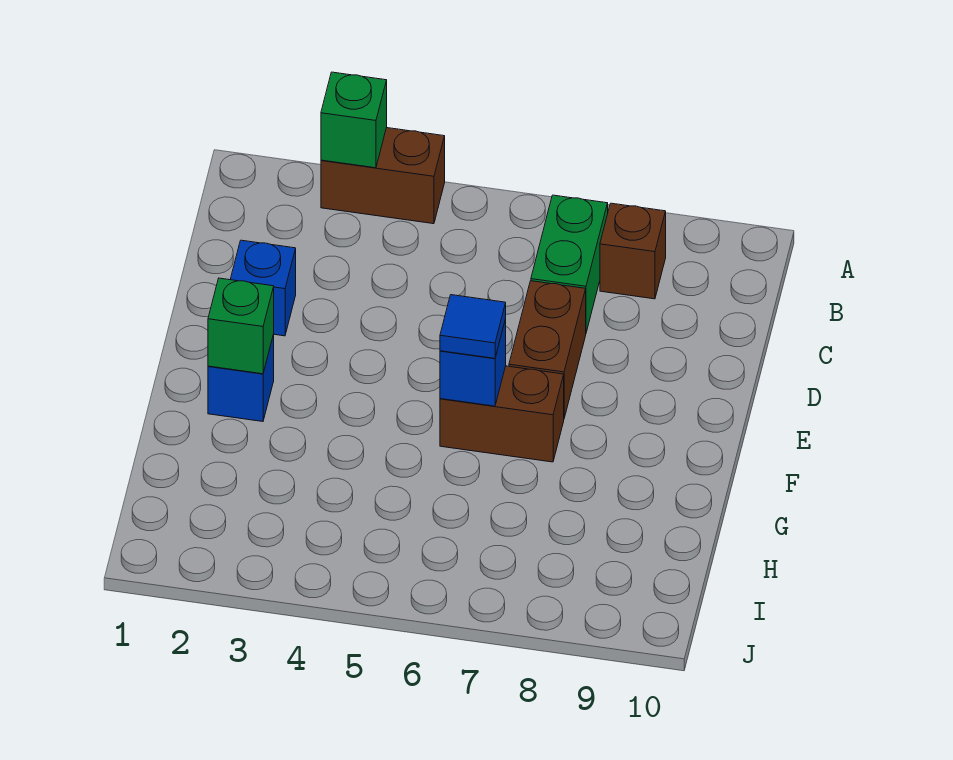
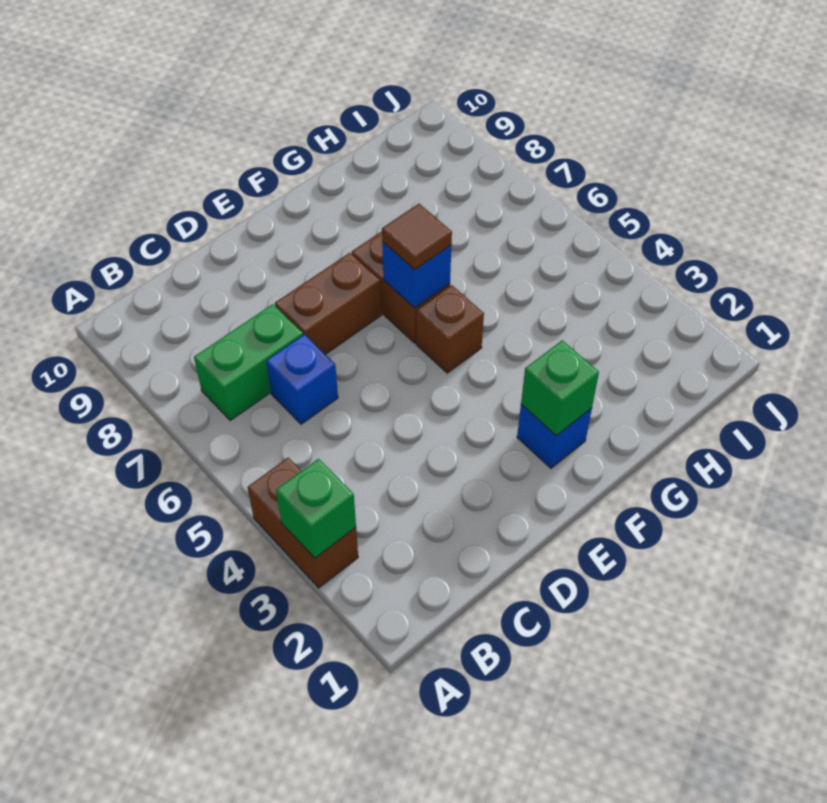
brown brick B8 level 1 -> brown brick F5 level 1
blue brick D2 level 1 -> blue brick C6 level 1
blue tile F6 level 3 -> brown tile F6 level 3

